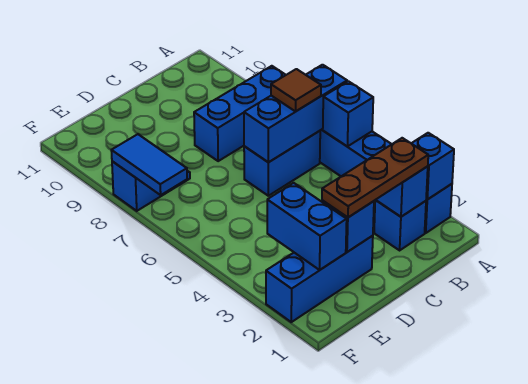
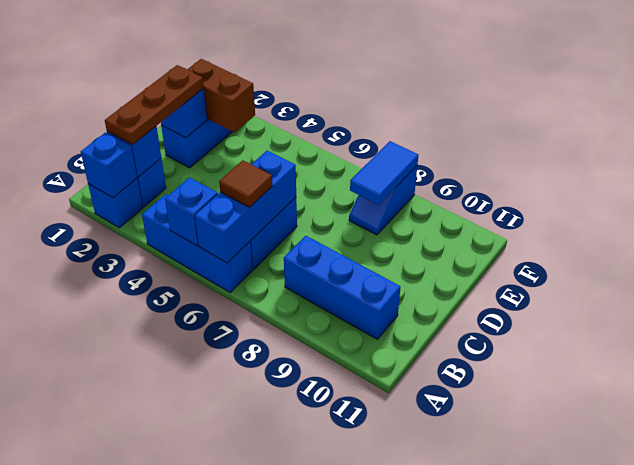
blue brick A8:C8 level 1 -> blue brick B8:B10 level 1
blue brick E2:E3 level 2 -> brown brick E2:E3 level 2
blue tile F7:F8 level 2 -> blue tile E8:F8 level 2

